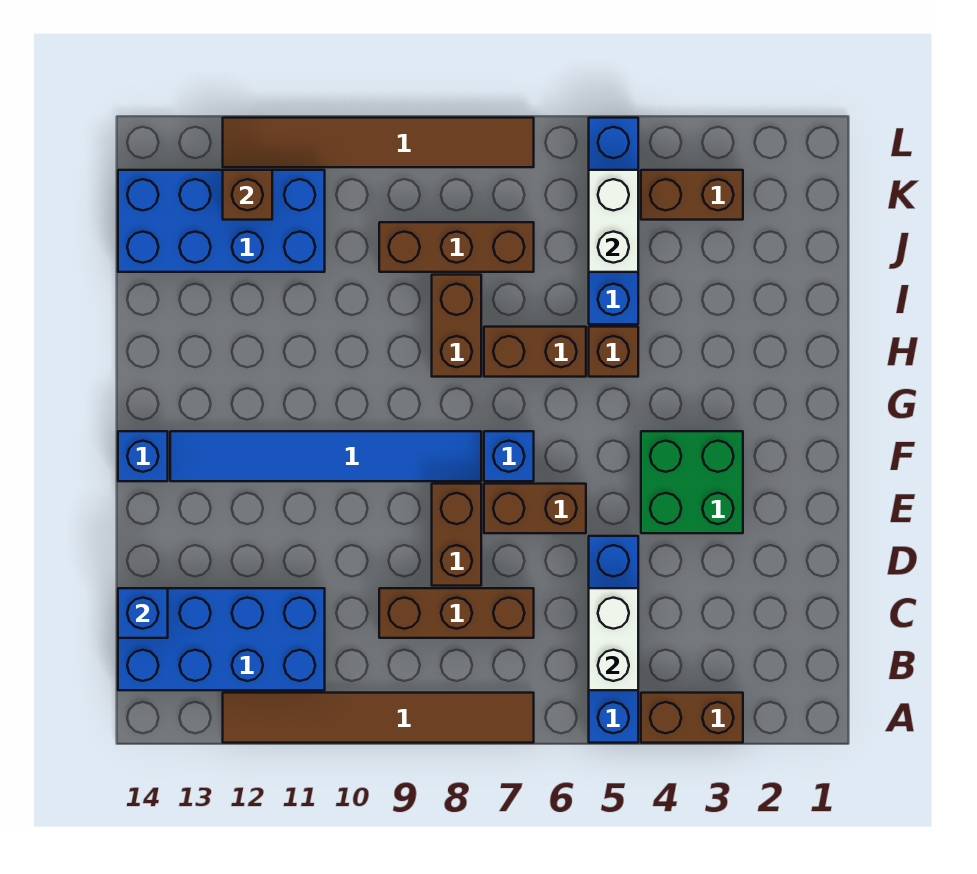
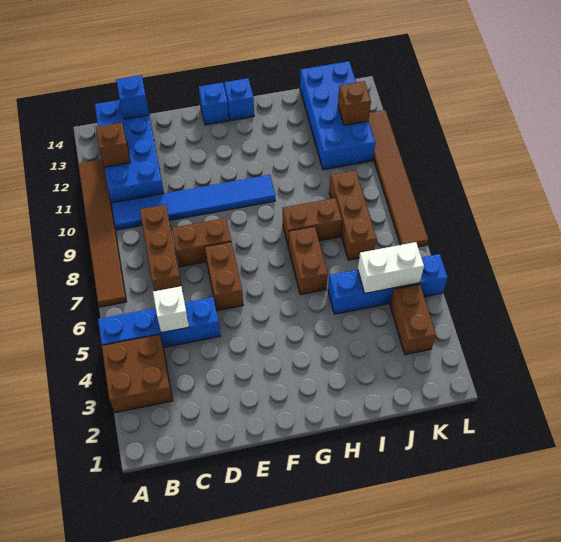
brown brick A3:A4 level 1 -> brown brick A3:B4 level 1
white brick B5:C5 level 2 -> white brick C5 level 2
green brick E3:F4 level 1 -> none
blue brick F7 level 1 -> blue brick G14 level 1
blue tile F8:F13 level 1 -> blue tile B10:G10 level 1
brown brick H5 level 1 -> brown brick B12 level 2

